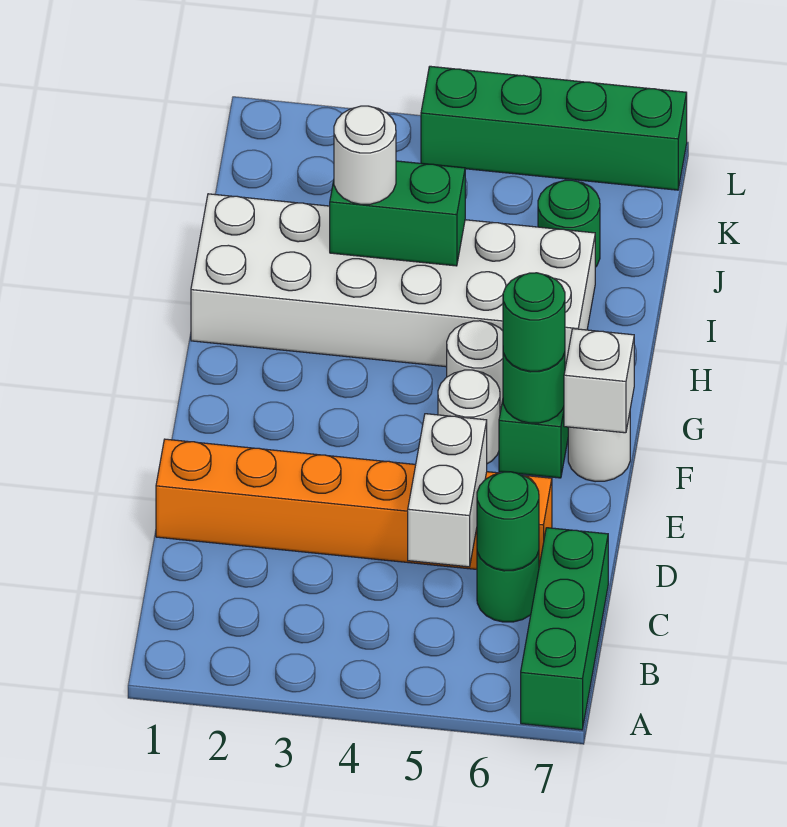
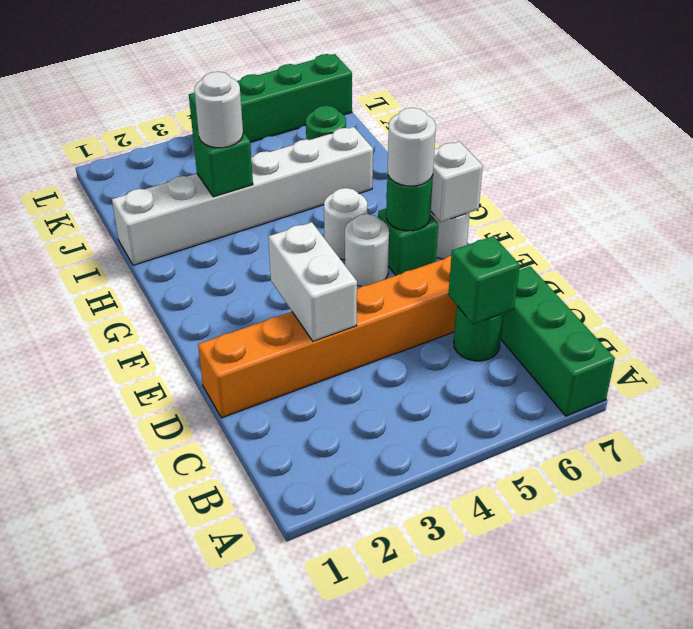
white brick C5:D5 level 2 -> white brick D3:E3 level 2
green round brick C6 level 2 -> green brick C6 level 2
green round brick F6 level 3 -> white round brick F6 level 3
white brick H1:I6 level 1 -> white brick I1:I6 level 1
green brick I3:I4 level 2 -> green brick I3 level 2

